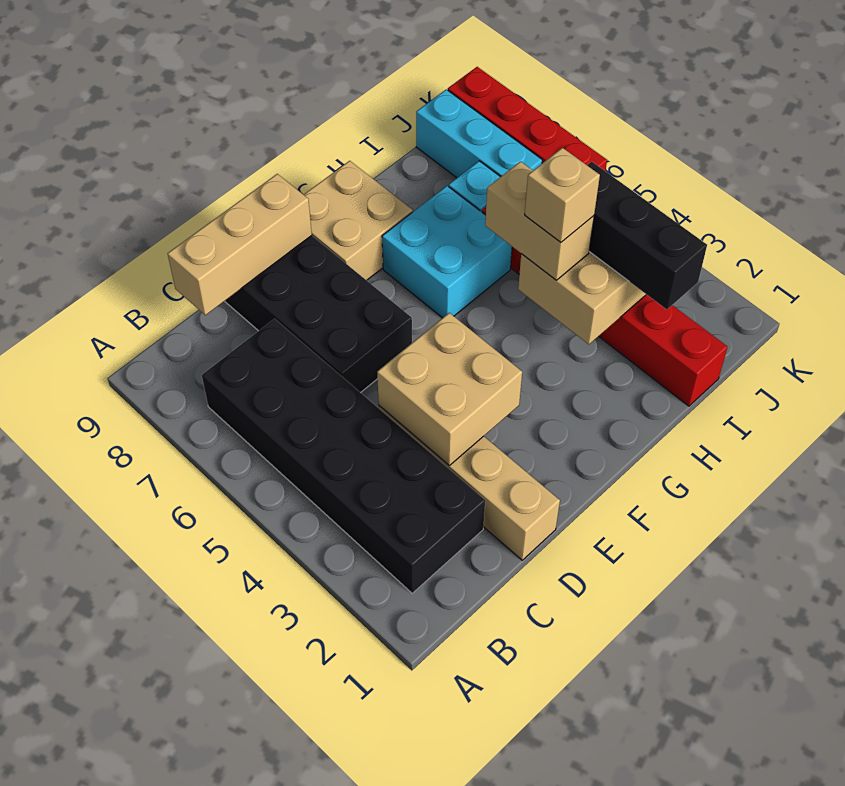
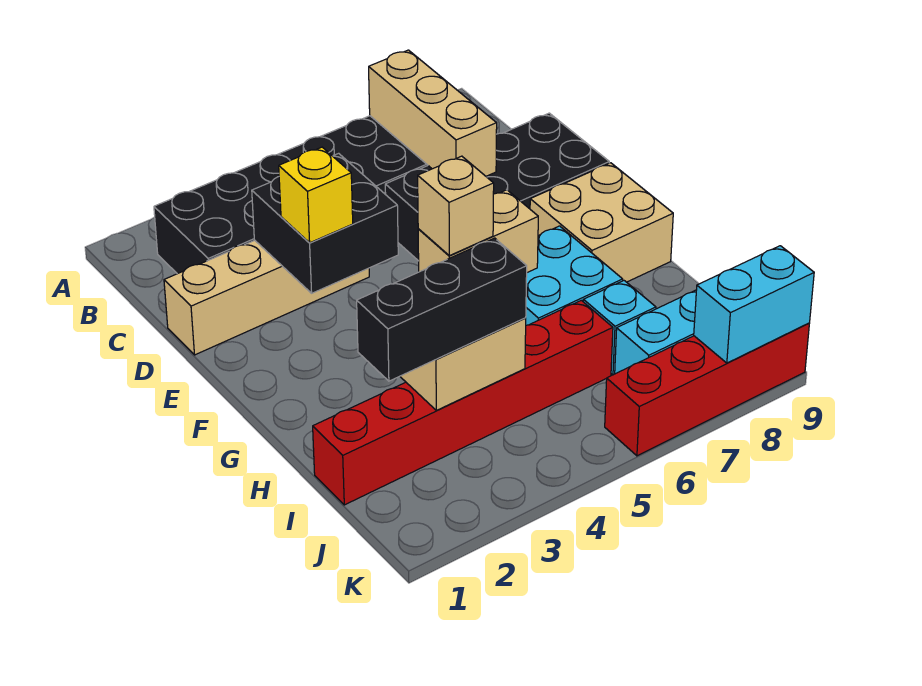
tan brick C9:E9 level 2 -> tan brick B7:D7 level 2
tan brick D3:E4 level 2 -> black brick D3:E4 level 2
none -> yellow brick E3 level 3
none -> cyan brick K8:K9 level 2

